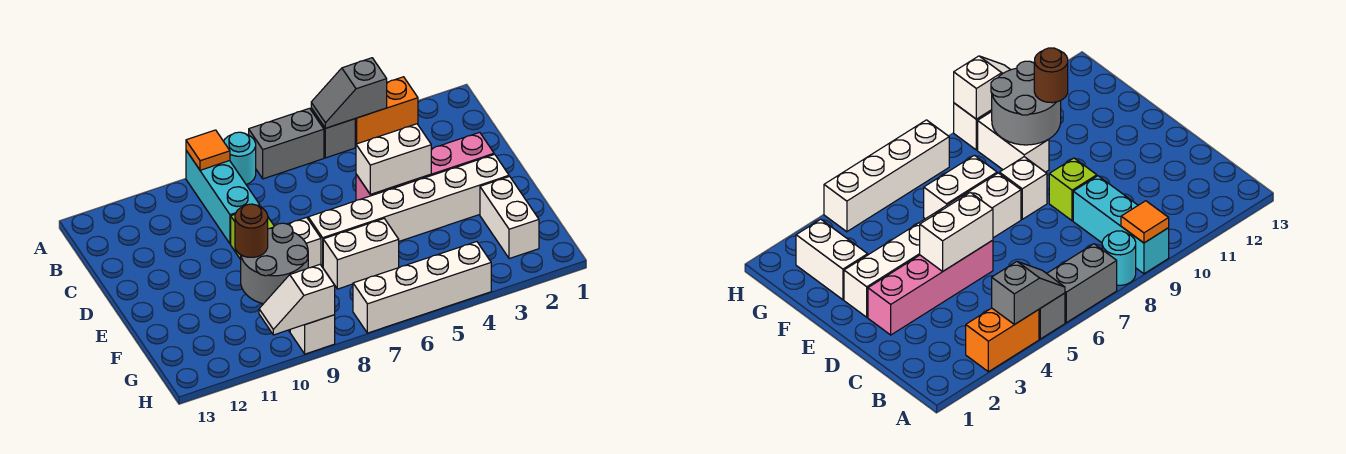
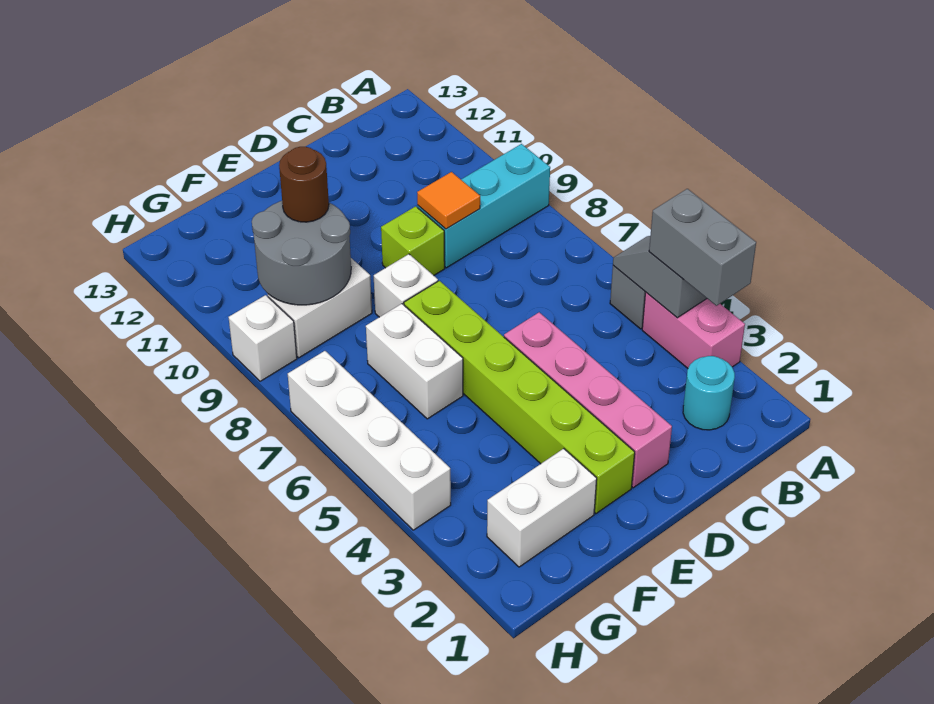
orange brick A3:A4 level 1 -> pink brick A3:A4 level 1
grey brick A6:A7 level 1 -> grey brick A3:A4 level 3
cyan round brick A8 level 1 -> cyan round brick B2 level 1
orange tile A9 level 2 -> orange tile C9 level 2
white brick D4:D5 level 2 -> none
white brick E2:E7 level 1 -> lime brick E2:E7 level 1
white slope H9:H10 level 2 top 9 -> none

